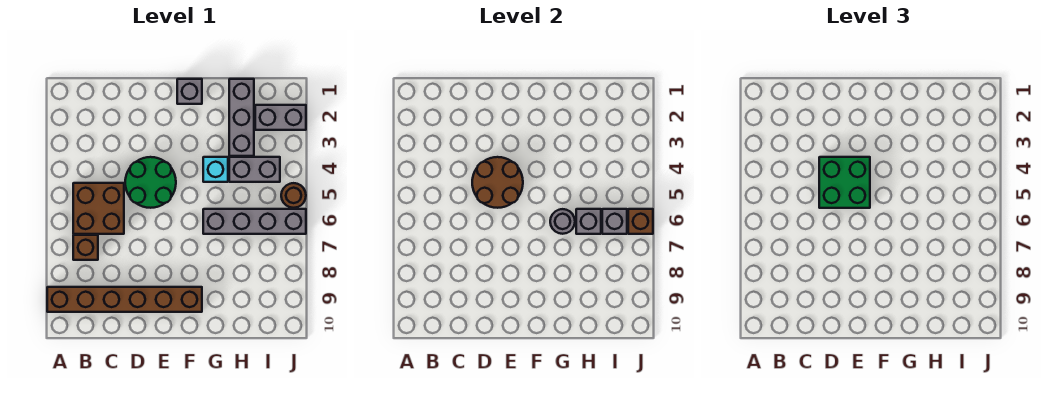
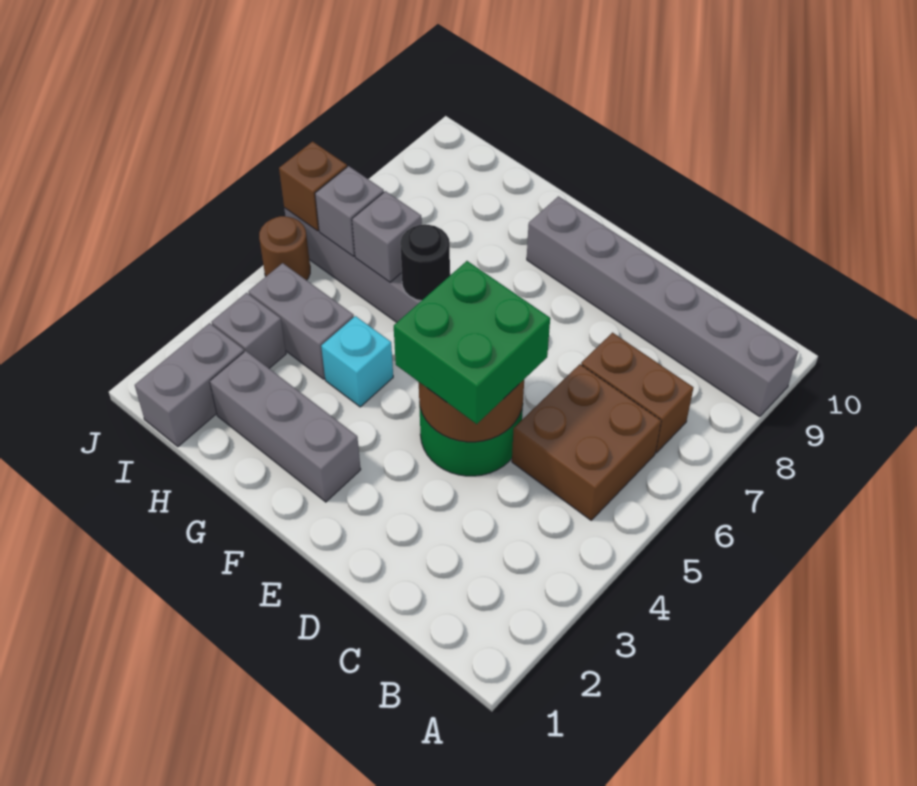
brown brick A9:F9 level 1 -> grey brick A9:F9 level 1
brown brick B7 level 1 -> brown brick B7:C7 level 1
grey brick F1 level 1 -> grey brick I3 level 1
grey round brick G6 level 2 -> black round brick G6 level 2
grey brick H1:H3 level 1 -> grey brick F2:H2 level 1
grey brick I2:J2 level 1 -> grey brick I1:I2 level 1

